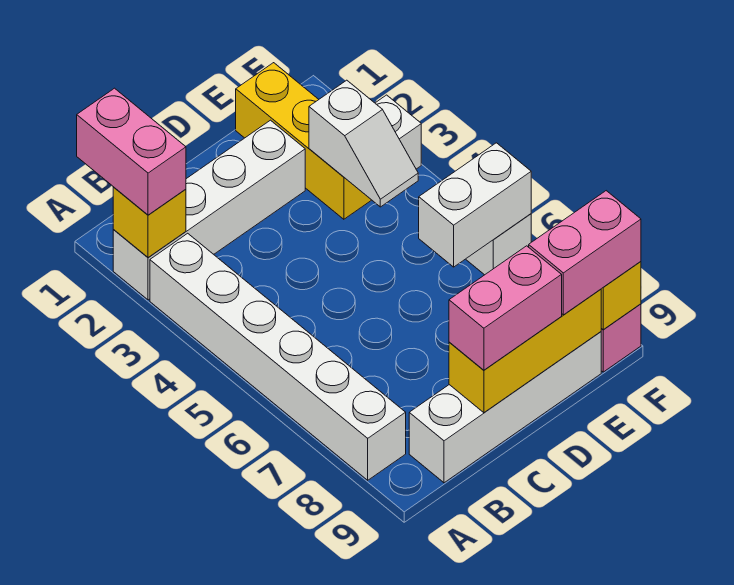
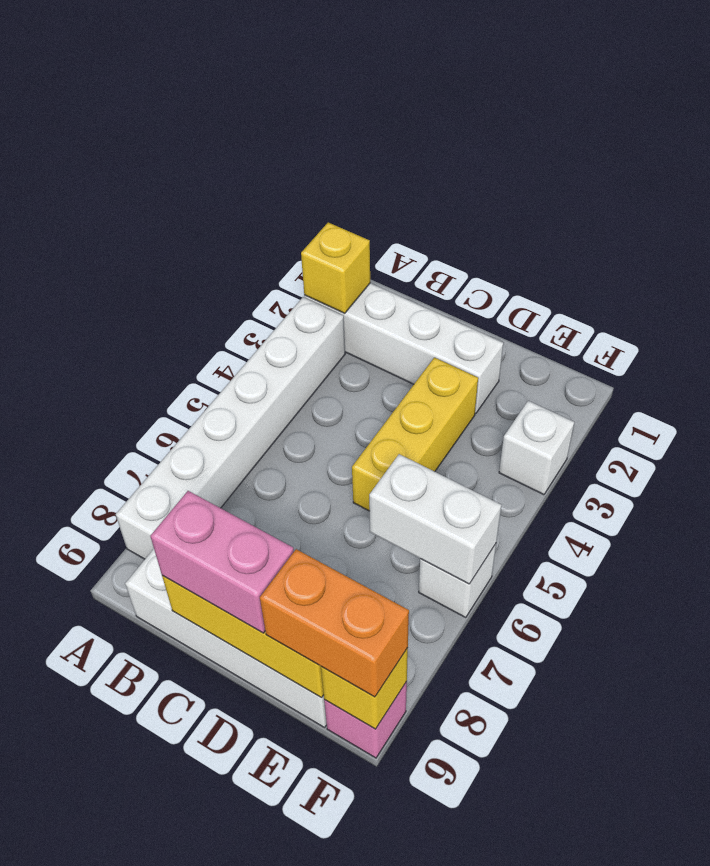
pink brick A1:A2 level 3 -> none
yellow brick E1:E3 level 1 -> yellow brick D3:D5 level 1
white slope E3:E4 level 2 top 3 -> none
pink brick E9:F9 level 3 -> orange brick E9:F9 level 3

